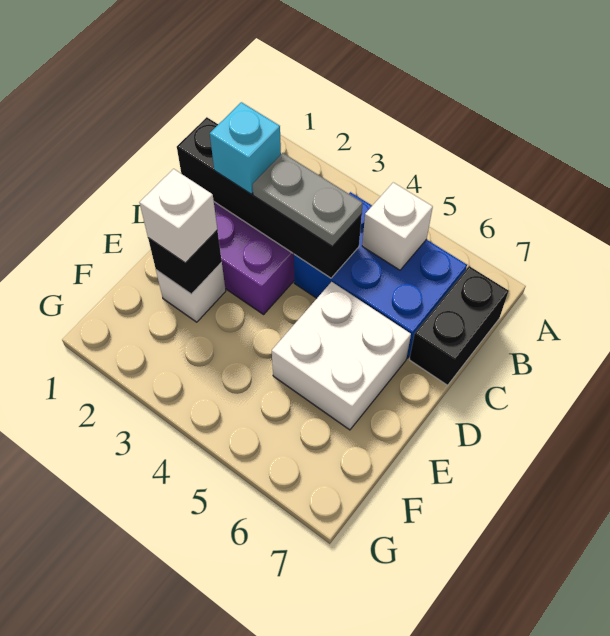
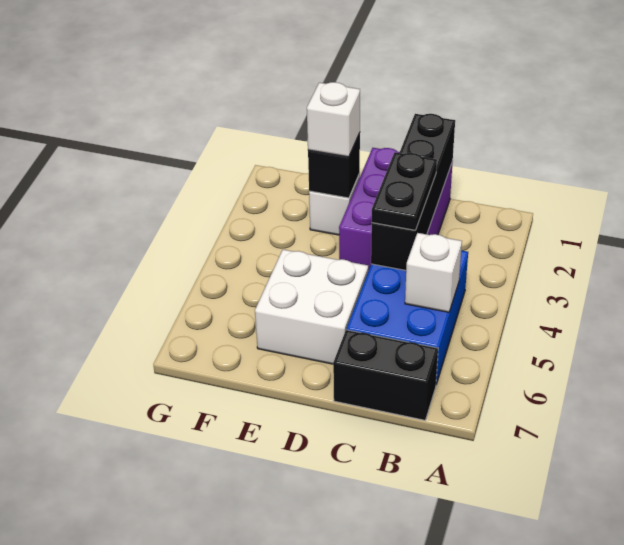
cyan brick C2 level 3 -> none
grey plate C3:C4 level 3 -> black plate C3:C4 level 3

